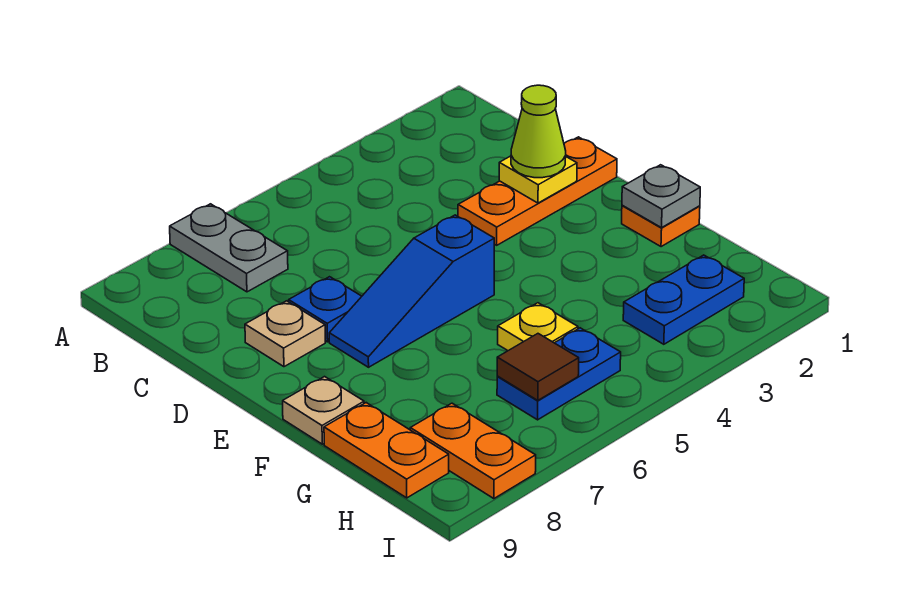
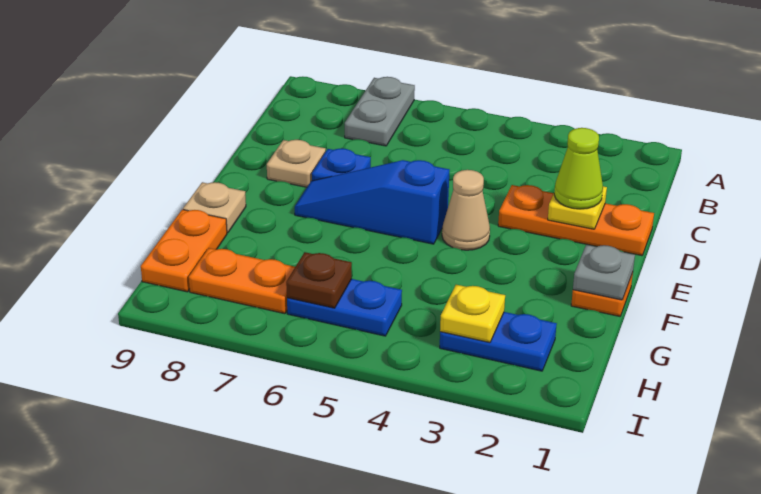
none -> tan cone E4 level 1
yellow plate G5 level 1 -> yellow plate H3 level 2
brown tile H6 level 2 -> brown plate H6 level 2
orange plate H8:I8 level 1 -> orange plate H7:H8 level 1

